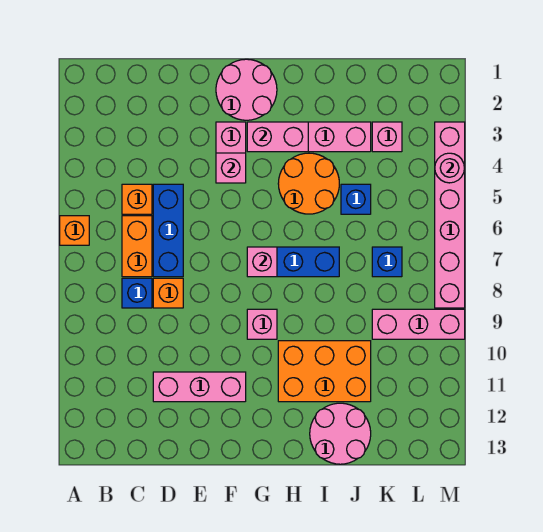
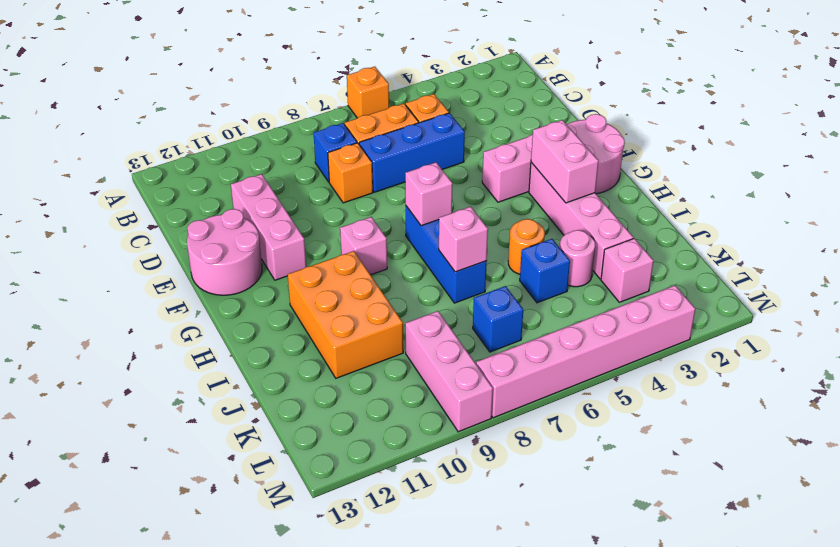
pink brick F4 level 2 -> pink brick I7 level 2
orange round brick H4:I5 level 1 -> orange round brick I5 level 1
pink round brick I12:J13 level 1 -> pink round brick E12:F13 level 1
pink round brick M4 level 2 -> pink round brick J4 level 1

